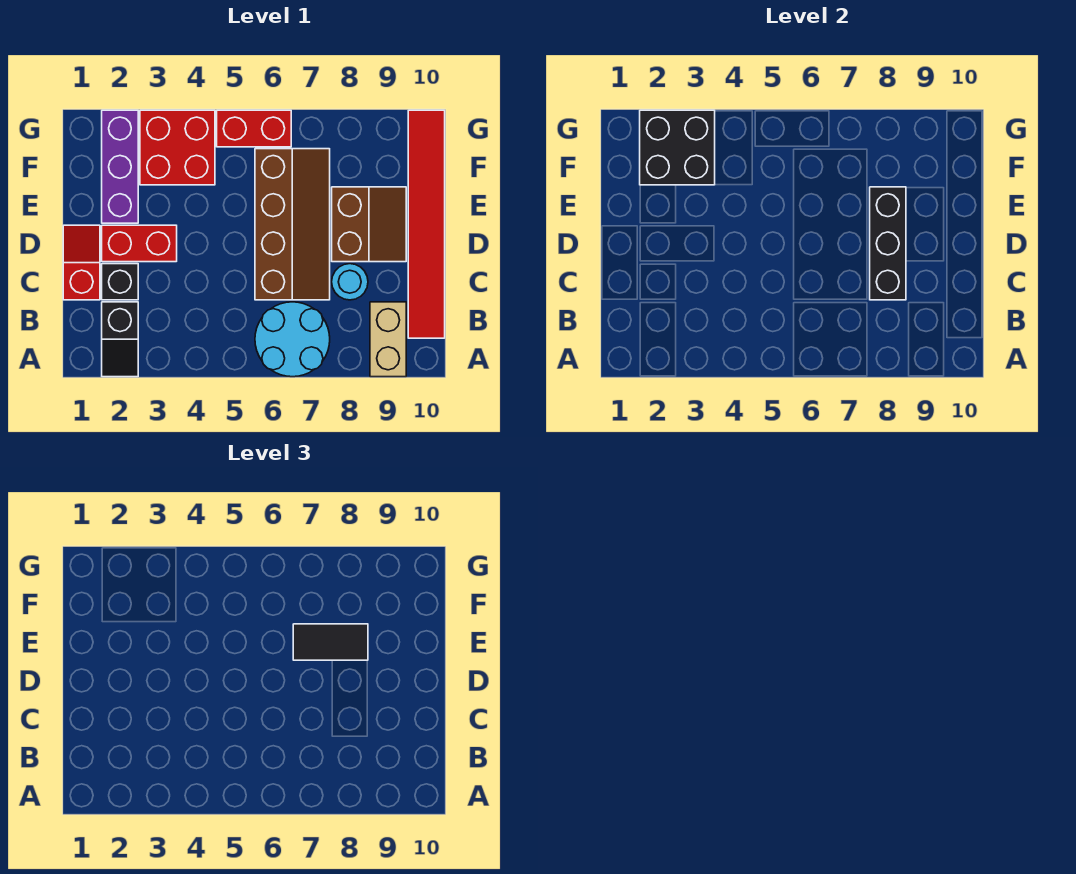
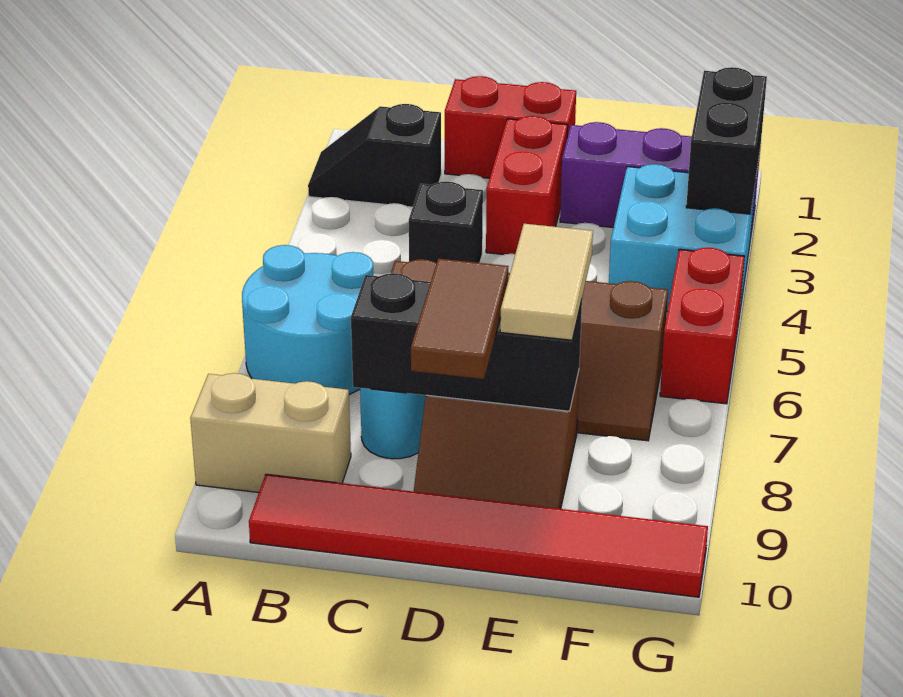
red slope C1:D1 level 1 top C -> red brick C1:D1 level 1
black brick C2 level 1 -> black brick C4 level 1
none -> brown tile D8:D9 level 3
black tile E7:E8 level 3 -> tan tile E7:E8 level 3
black brick F2:G3 level 2 -> black brick G2:G3 level 2
red brick F3:G4 level 1 -> cyan brick F3:G4 level 1

